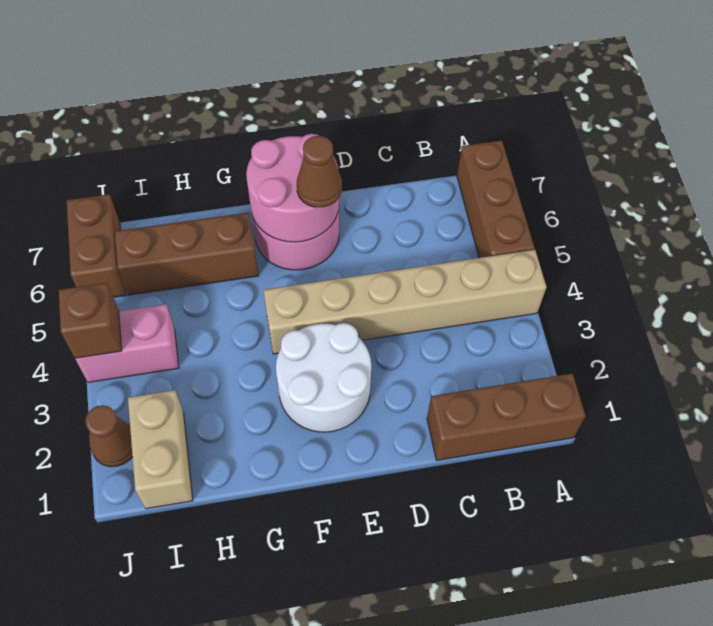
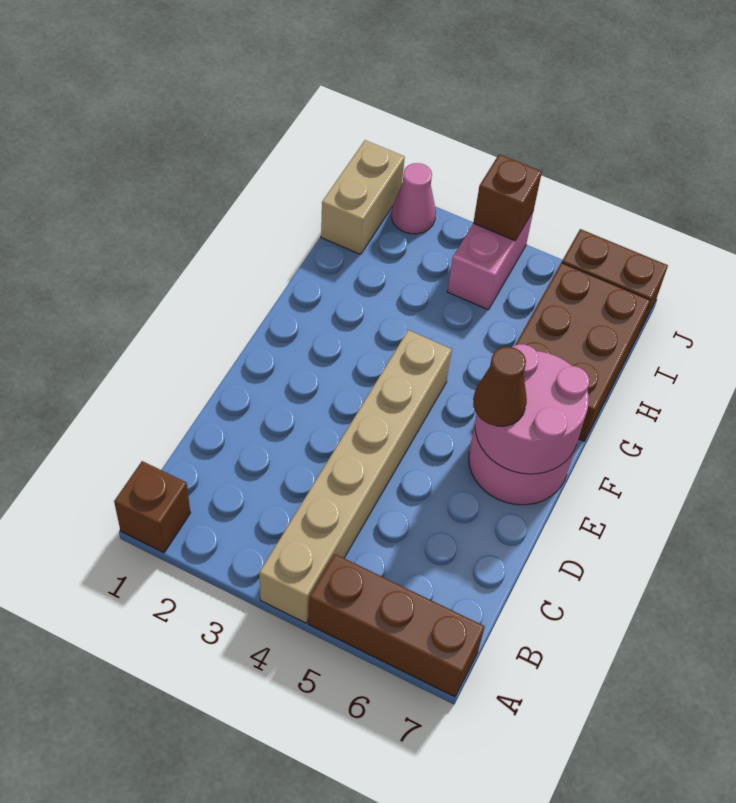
brown brick A1:C1 level 1 -> brown brick A1 level 1
white round brick E2:F3 level 1 -> none
brown brick G6:I6 level 1 -> brown brick G6:I7 level 1
tan brick I1:I2 level 1 -> tan brick I1:J1 level 1
brown cone J2 level 1 -> pink cone J2 level 1

